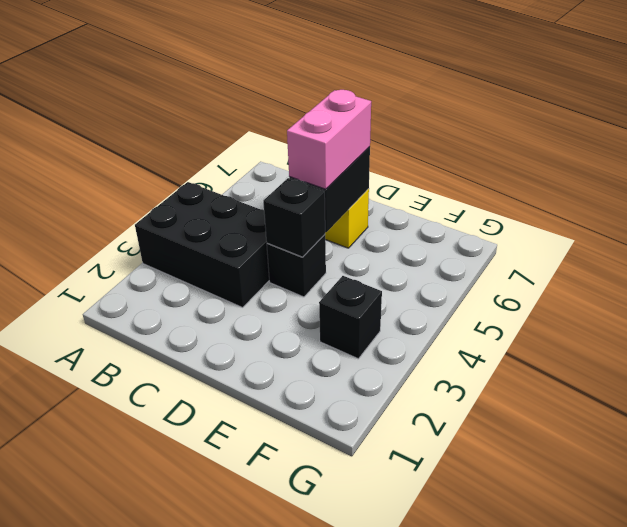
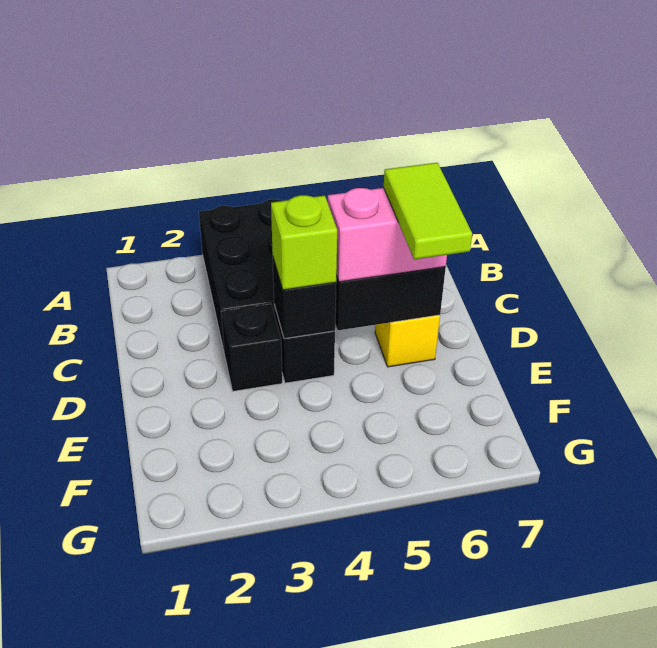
none -> lime brick D4 level 3
none -> lime tile D6:E6 level 4
black brick F3 level 1 -> black brick D3 level 1

